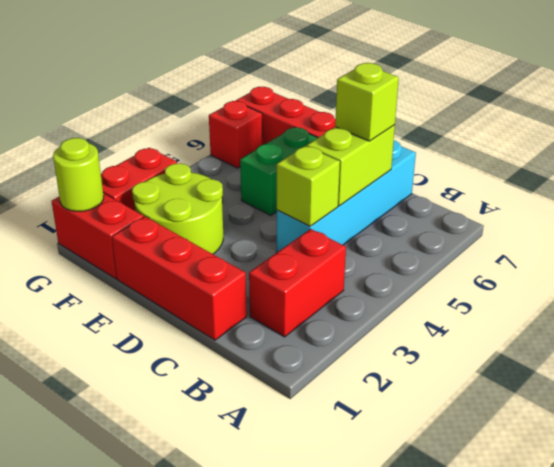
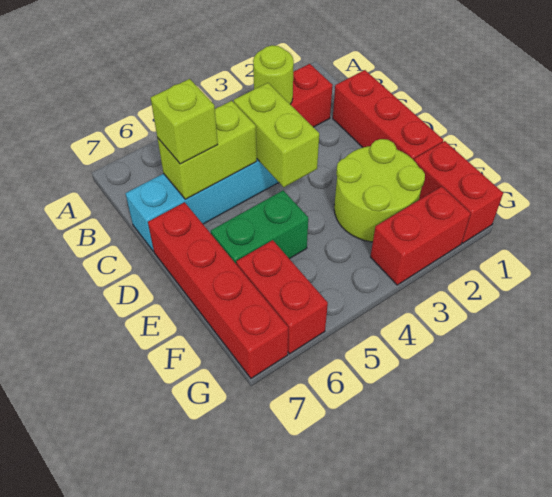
lime brick C4 level 2 -> lime brick C4:D4 level 2
lime round brick G1 level 2 -> lime round brick B3 level 2
red brick G6 level 1 -> red brick F6:G6 level 1

